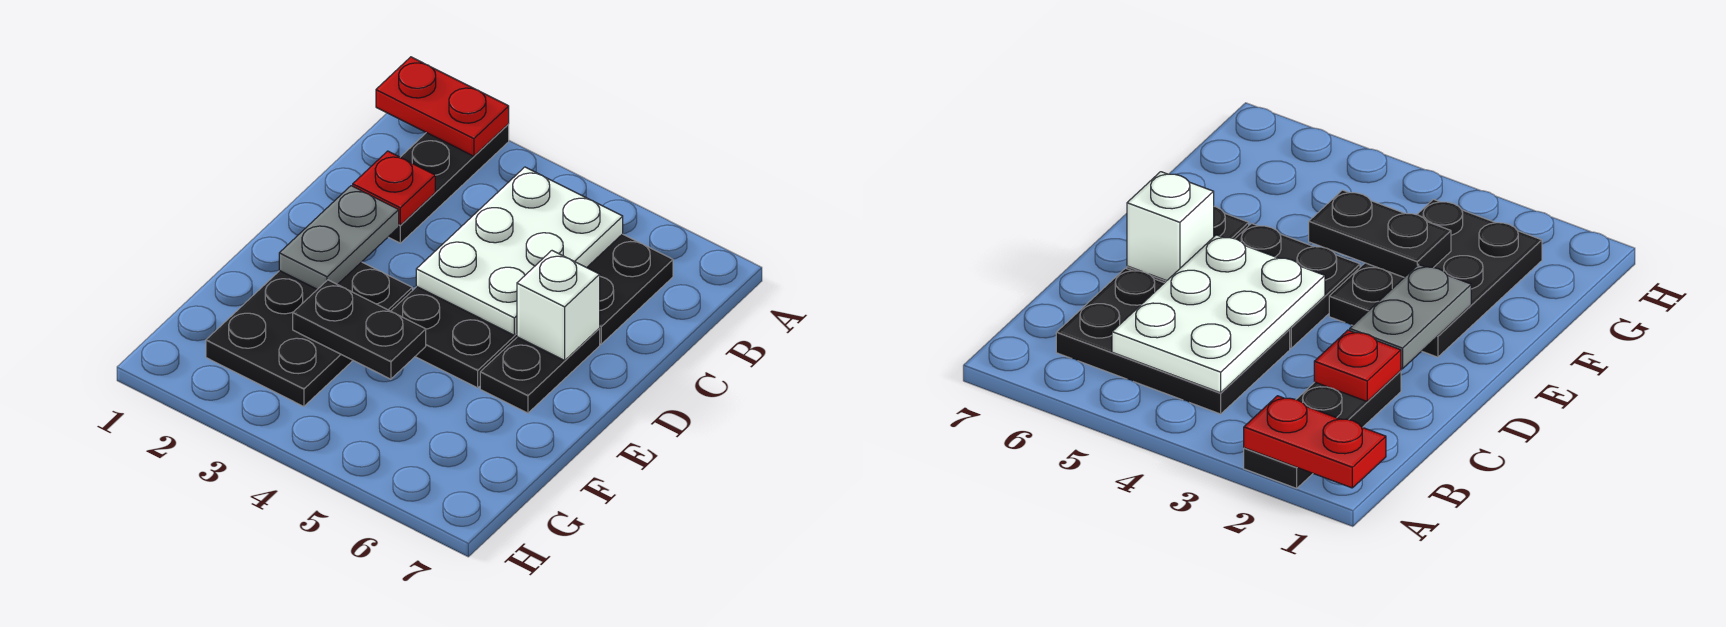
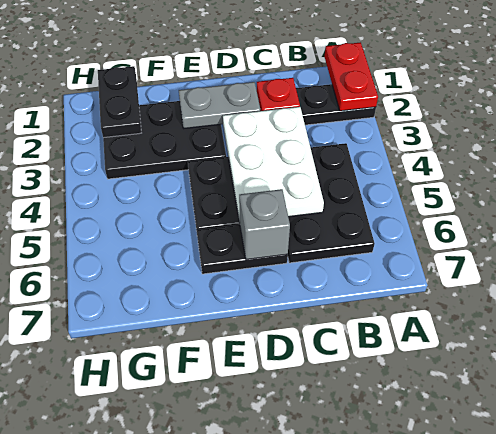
white plate B4:D5 level 2 -> white plate C3:D5 level 2
white brick D6 level 2 -> grey brick D6 level 2
black plate F3:F4 level 2 -> black plate G1:G2 level 2

